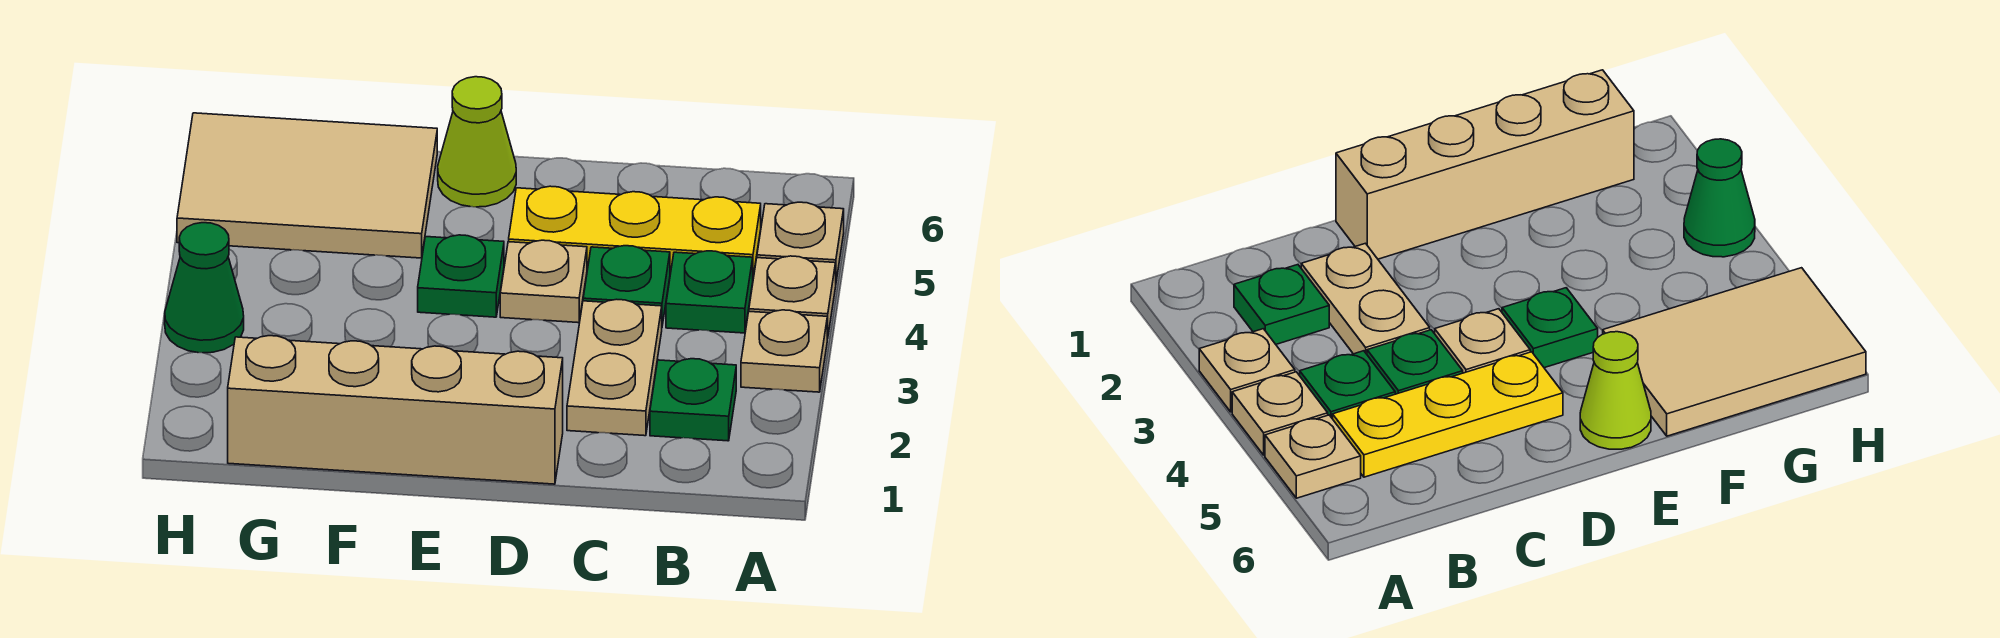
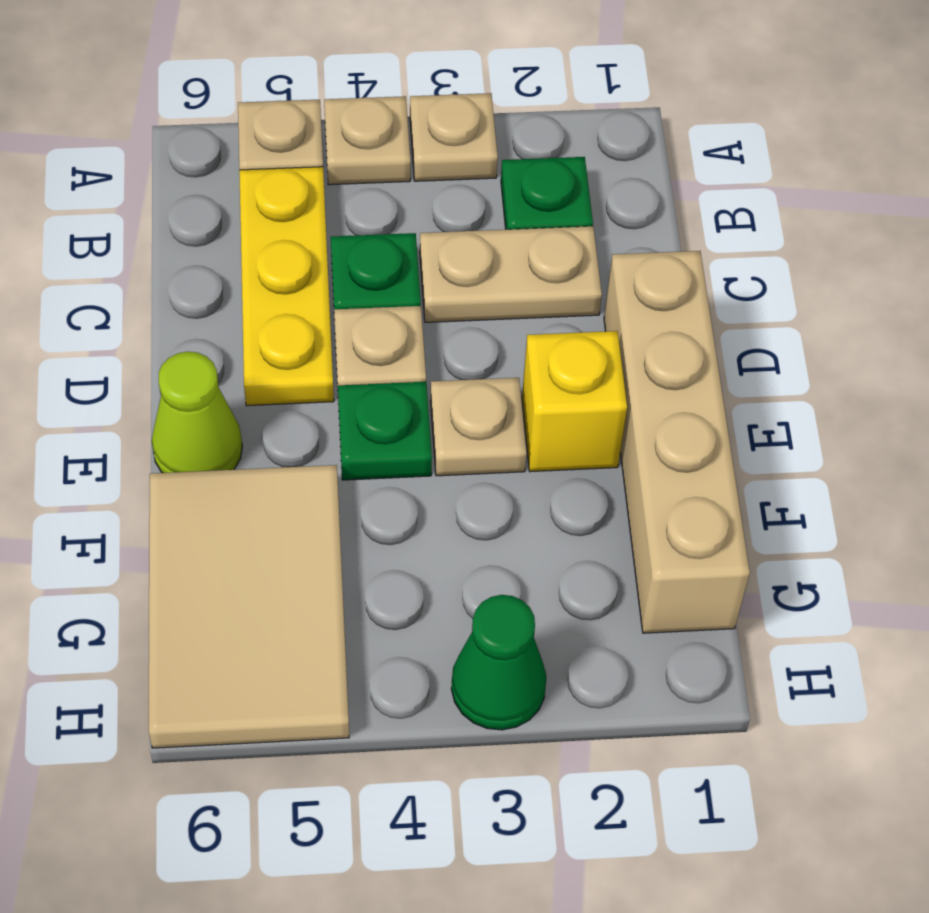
green plate B4 level 1 -> none
none -> yellow brick E2 level 1
none -> tan plate E3 level 1

